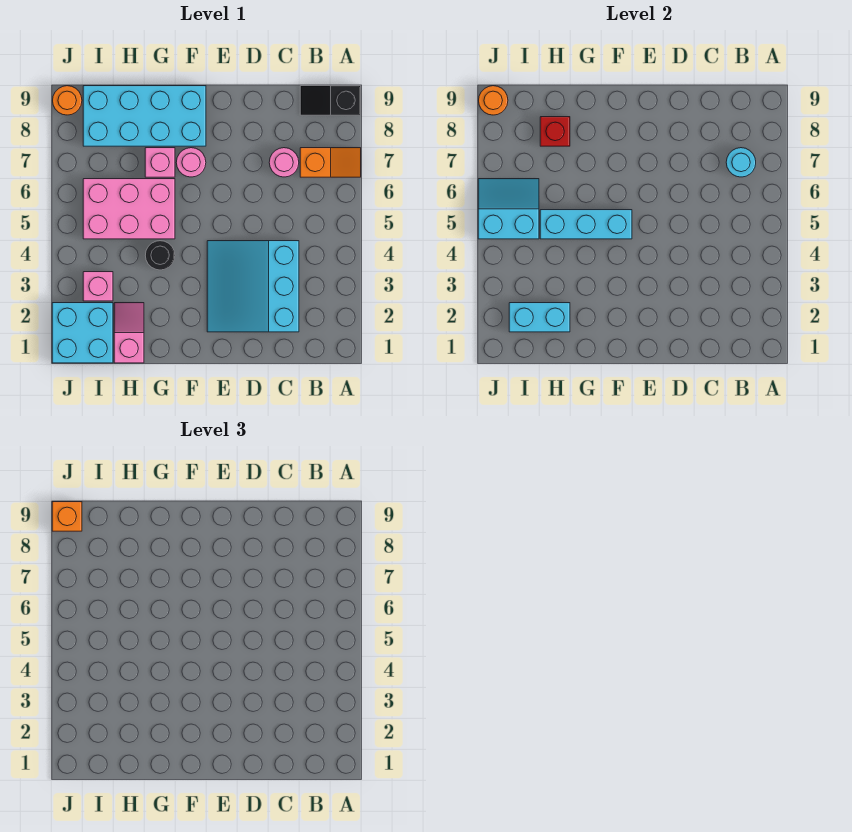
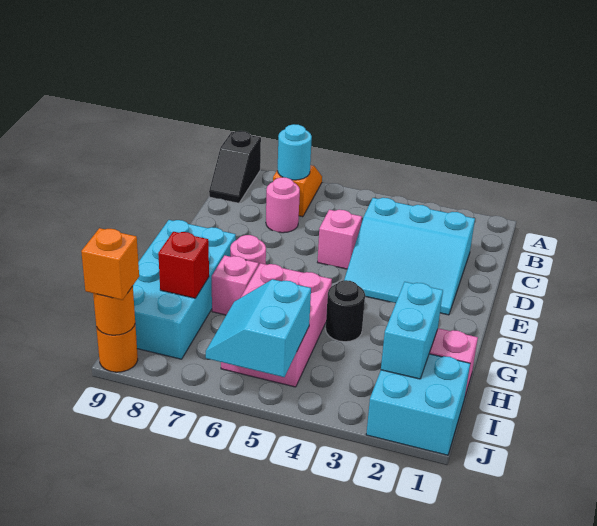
cyan brick F5:H5 level 2 -> none
pink brick I3 level 1 -> pink brick D5 level 1

